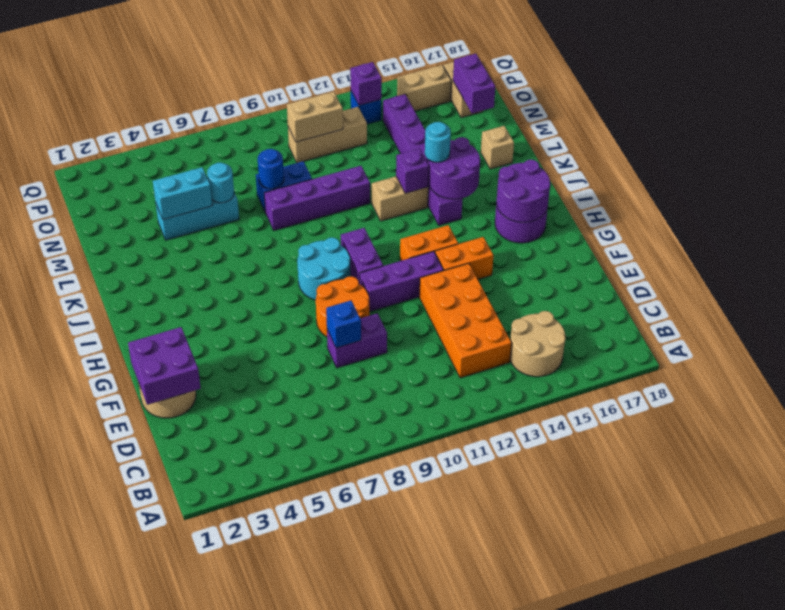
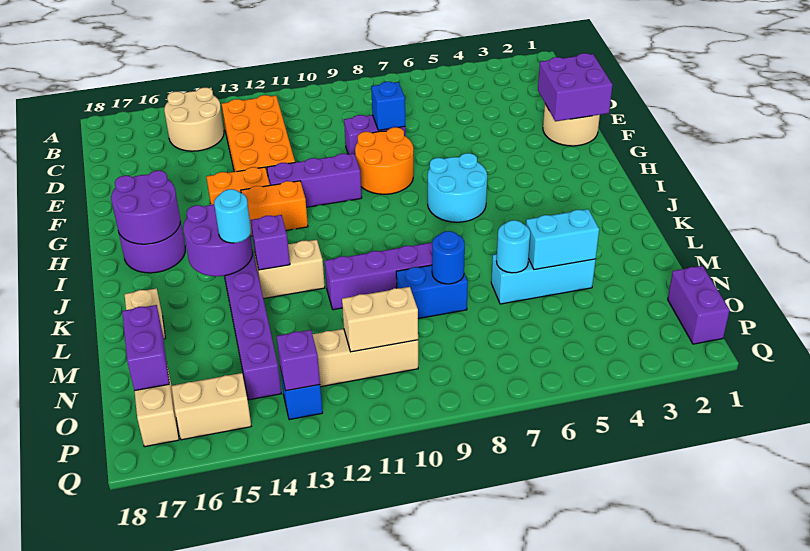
cyan round brick H8:I9 level 1 -> cyan round brick H6:I7 level 1
purple brick H10:I10 level 1 -> purple brick O1:P1 level 1

